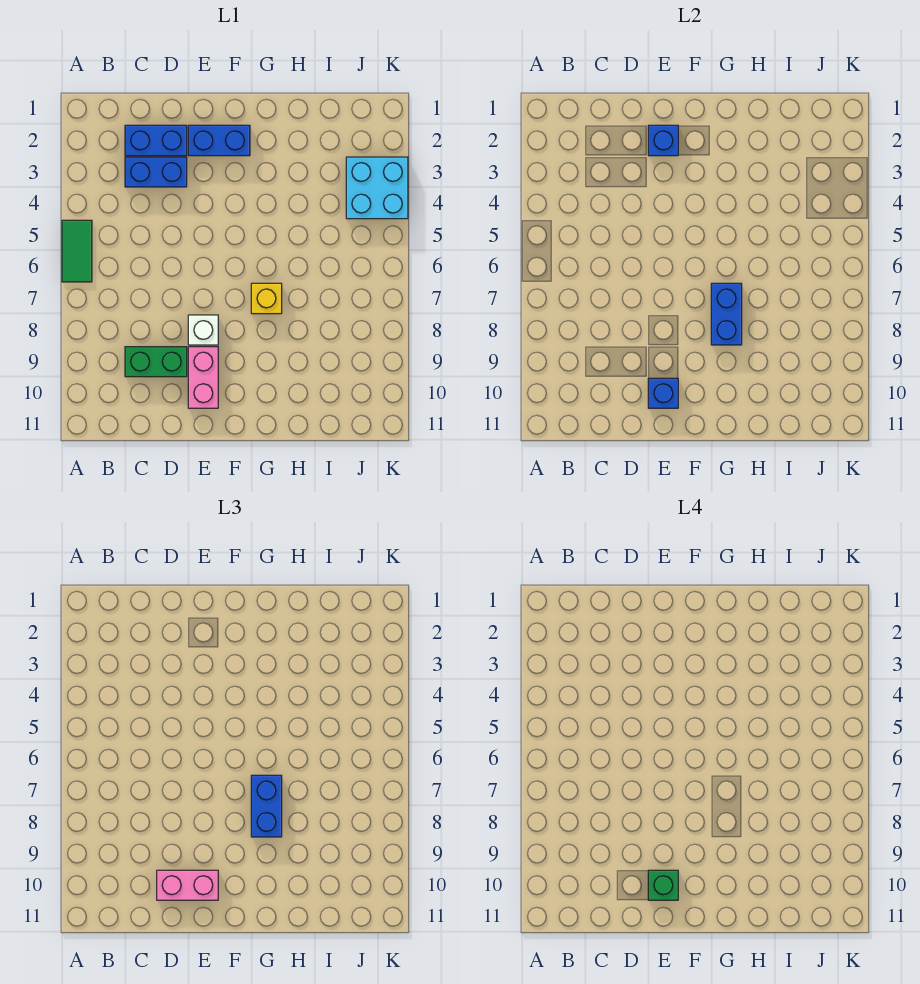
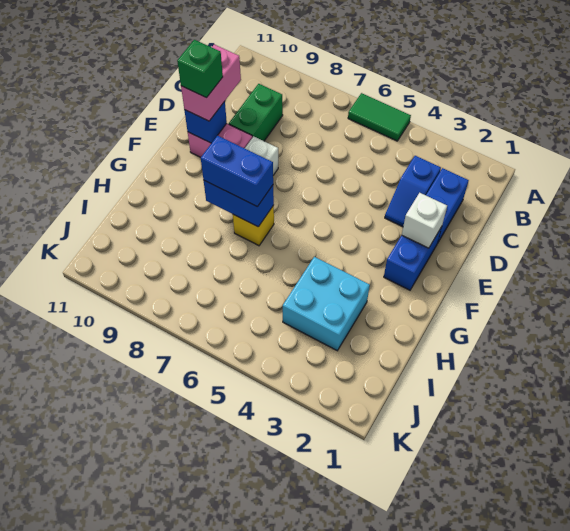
blue brick C3:D3 level 1 -> blue slope C3:D3 level 1 top C
blue brick E2 level 2 -> white brick E2 level 2
cyan brick J3:K4 level 1 -> cyan brick H3:I4 level 1

